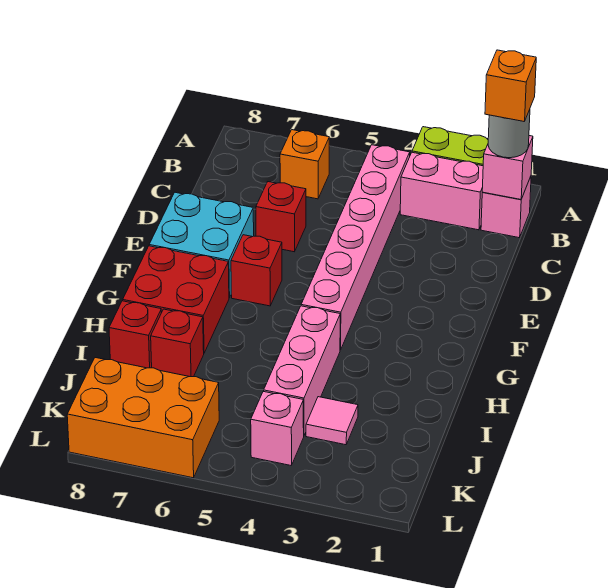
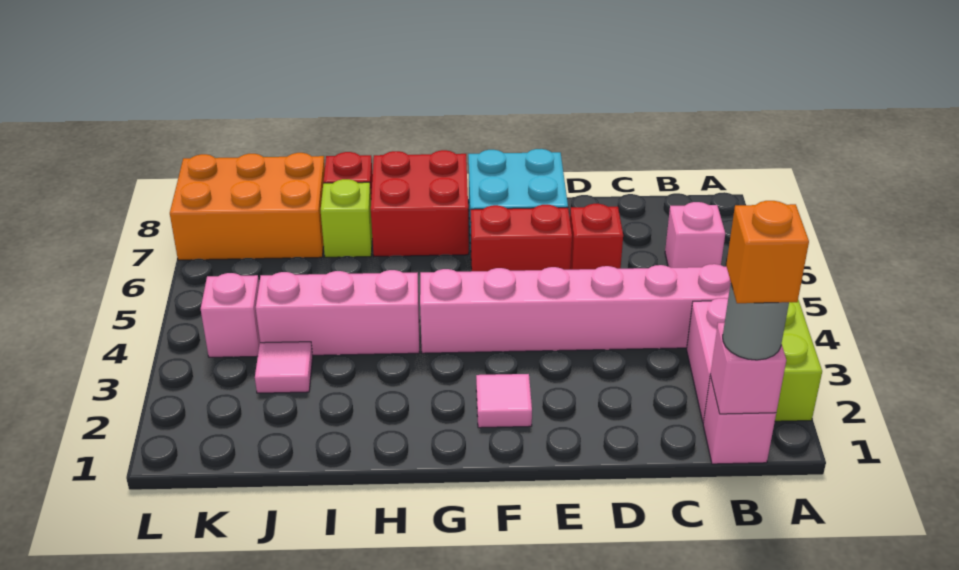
orange brick B6 level 1 -> pink brick B6 level 1
none -> pink tile F2 level 1
red brick F6 level 1 -> red brick E6:F6 level 1
red brick I7 level 1 -> lime brick I7 level 1
orange brick K6:L8 level 1 -> orange brick J7:L8 level 1

